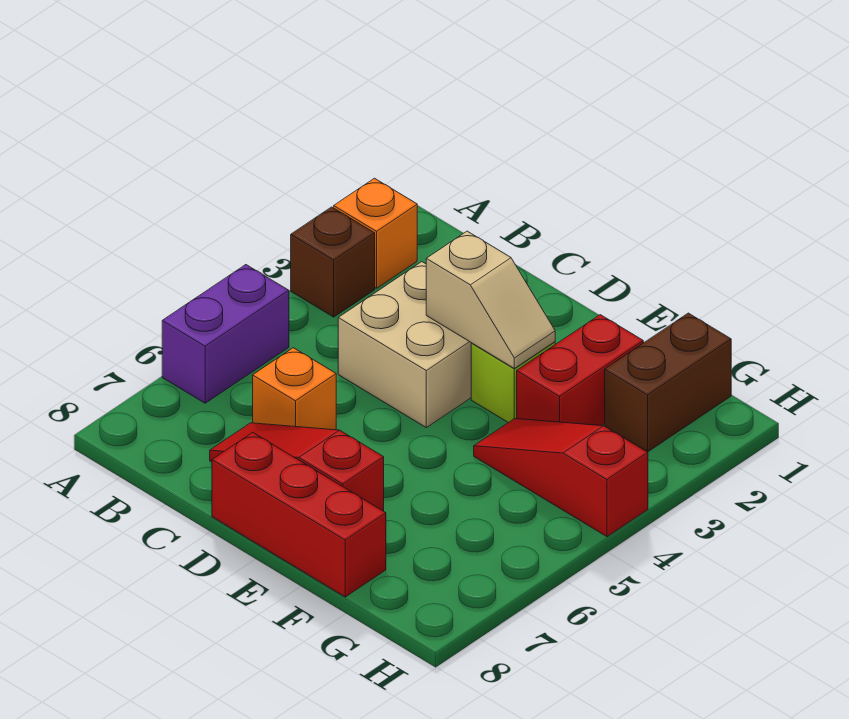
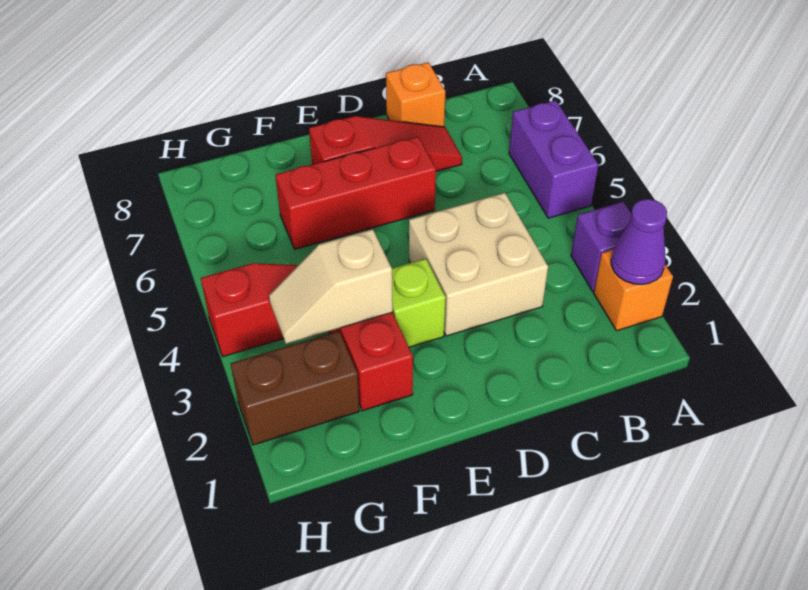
none -> purple cone A2 level 2
brown brick A3 level 1 -> purple brick A3 level 1
orange brick C6 level 1 -> orange brick C8 level 1
tan slope D3:E3 level 2 top D -> tan slope F3:G3 level 2 top F
red brick D8:F8 level 1 -> red brick D6:F6 level 1
brown brick G1:G2 level 1 -> brown brick G2:H2 level 1

